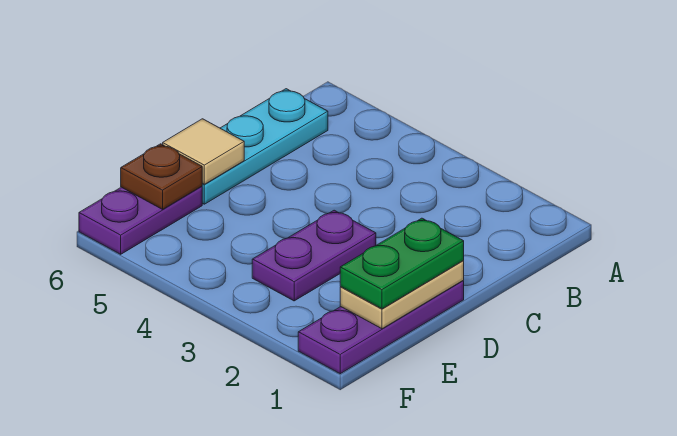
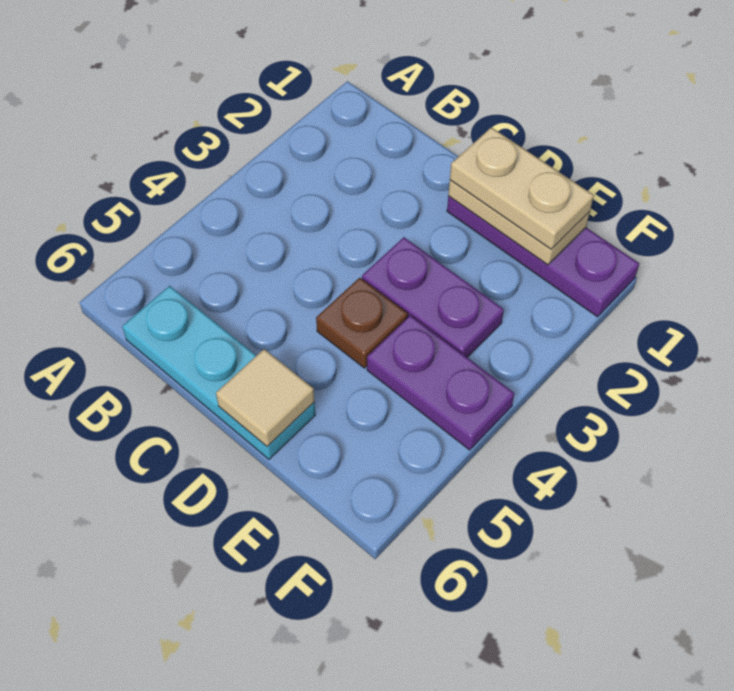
green plate D1:E1 level 3 -> tan plate D1:E1 level 3
purple plate E6:F6 level 1 -> purple plate E4:F4 level 1
brown plate E6 level 2 -> brown plate D4 level 1

